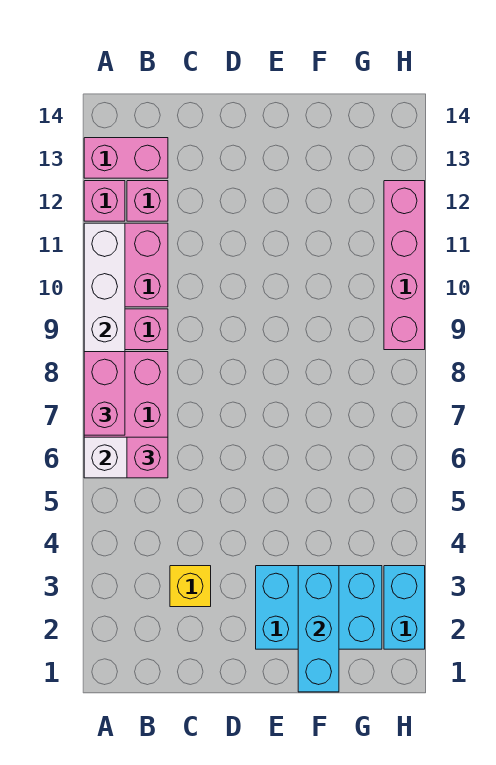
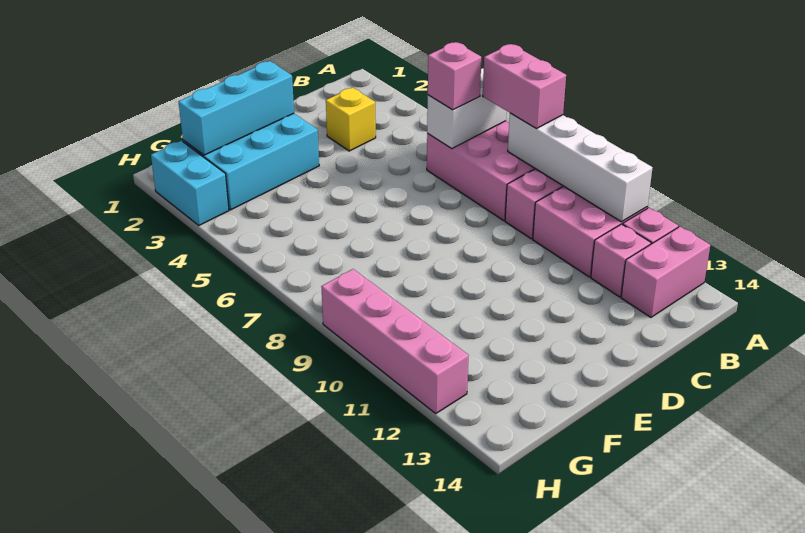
cyan brick F1:F3 level 2 -> cyan brick E2:G2 level 2

